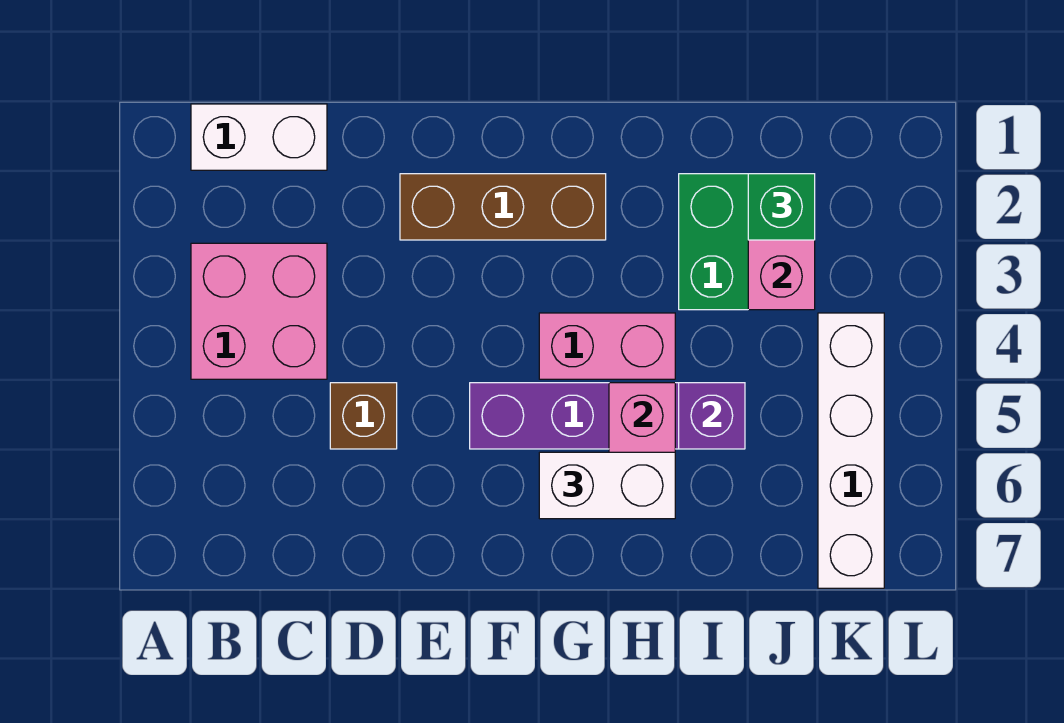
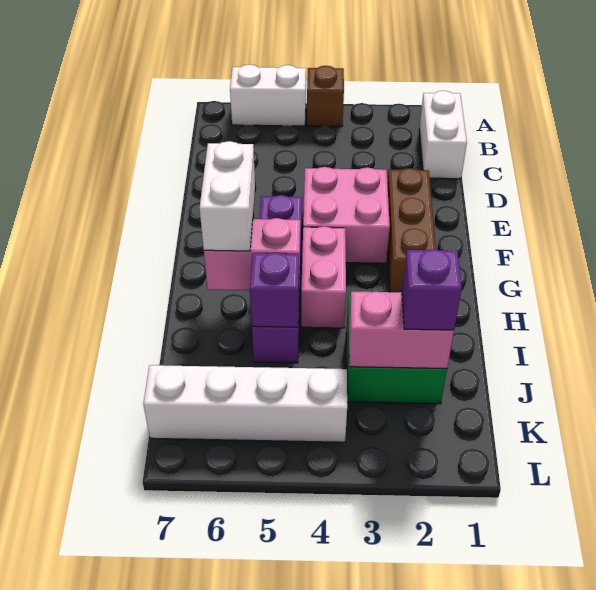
none -> white brick A5:A6 level 1
pink brick B3:C4 level 1 -> pink brick E3:F4 level 1
brown brick D5 level 1 -> brown brick A4 level 1
green brick J2 level 3 -> purple brick J2 level 3

